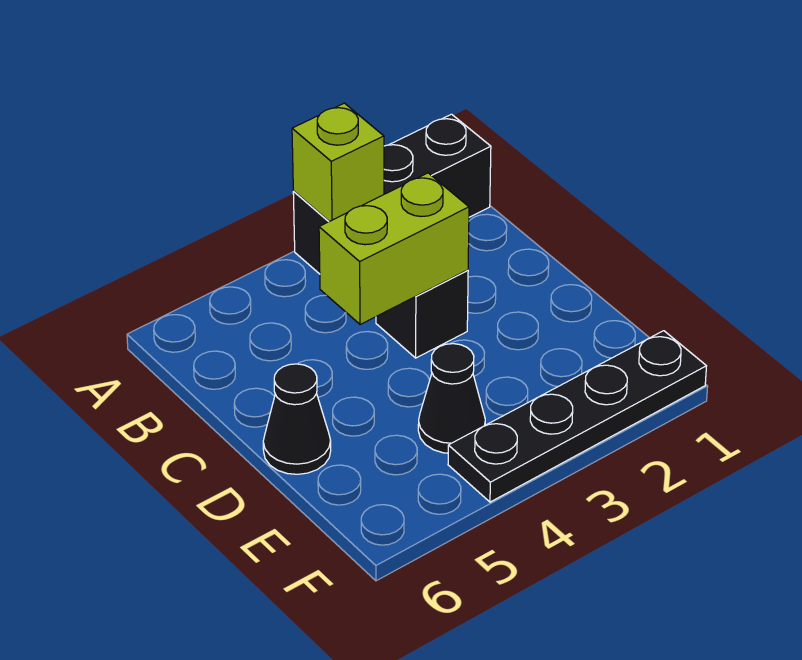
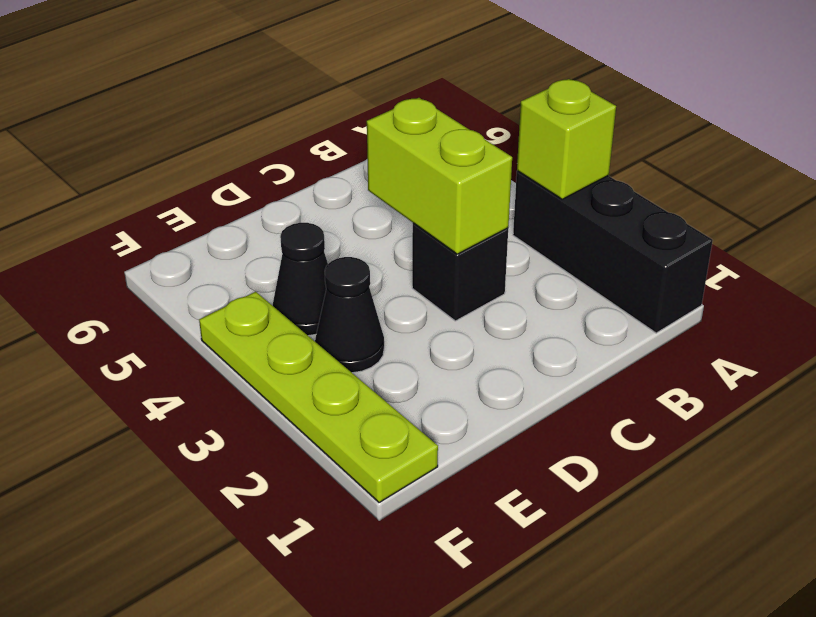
black cone D6 level 1 -> black cone E3 level 1
black plate F1:F4 level 1 -> lime plate F1:F4 level 1

